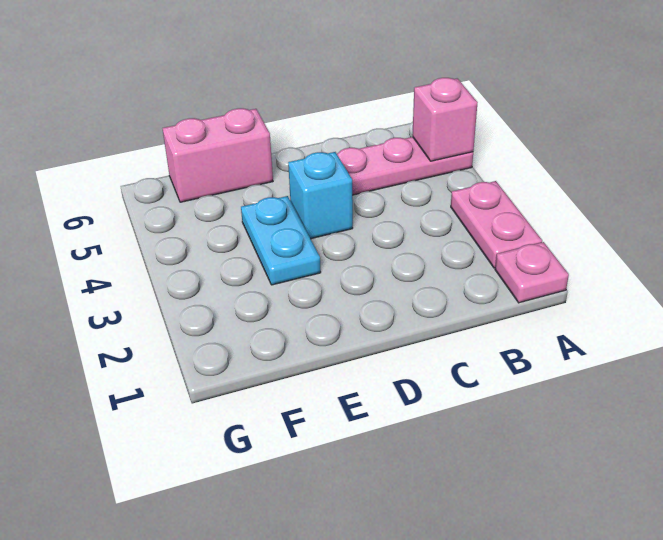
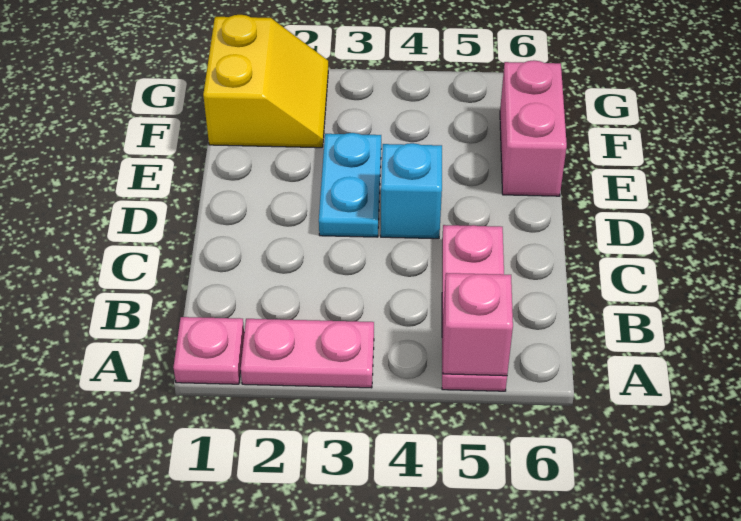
cyan plate E3:E4 level 1 -> cyan plate D3:E3 level 1
none -> yellow slope F1:G2 level 1 top 1

